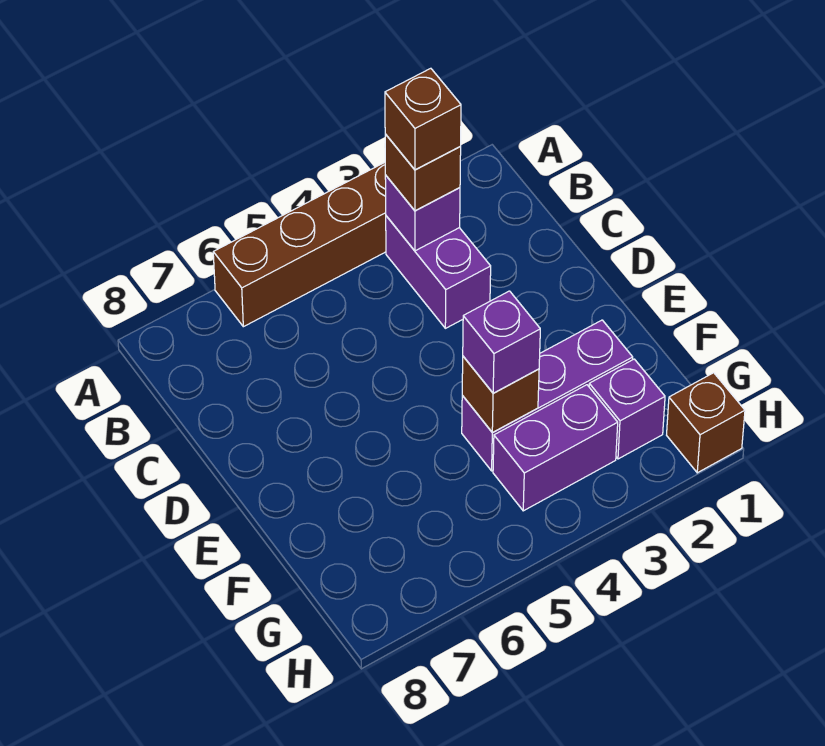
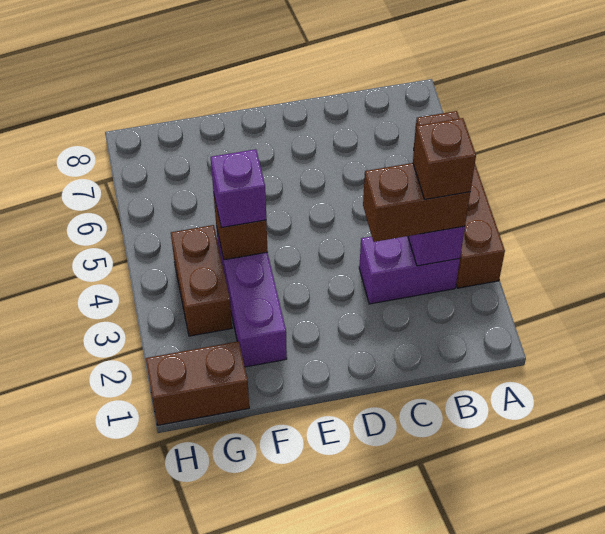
brown brick B3 level 3 -> brown brick B3:C3 level 3
purple brick G2 level 1 -> none
purple brick G3:G4 level 1 -> brown brick G3:G4 level 1
brown brick H1 level 1 -> brown brick G1:H1 level 1

